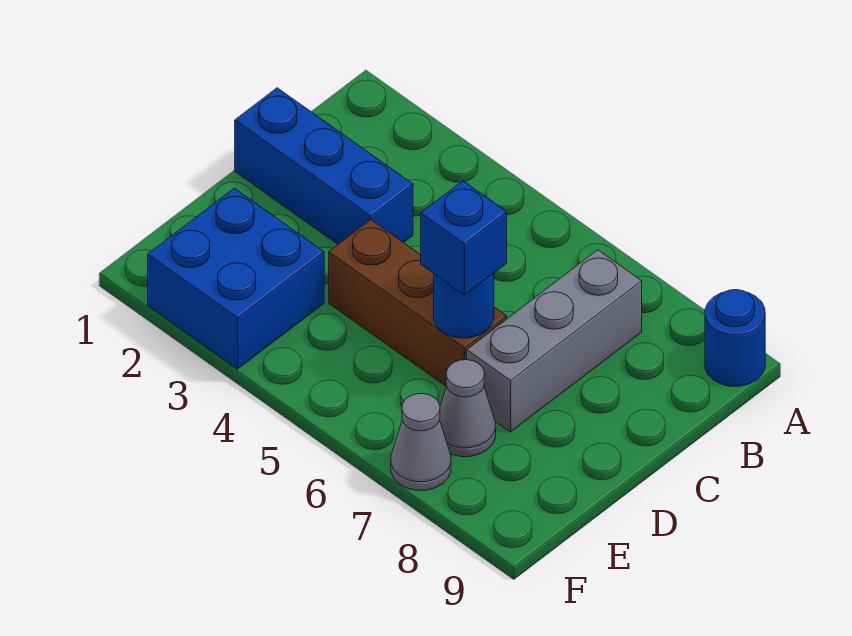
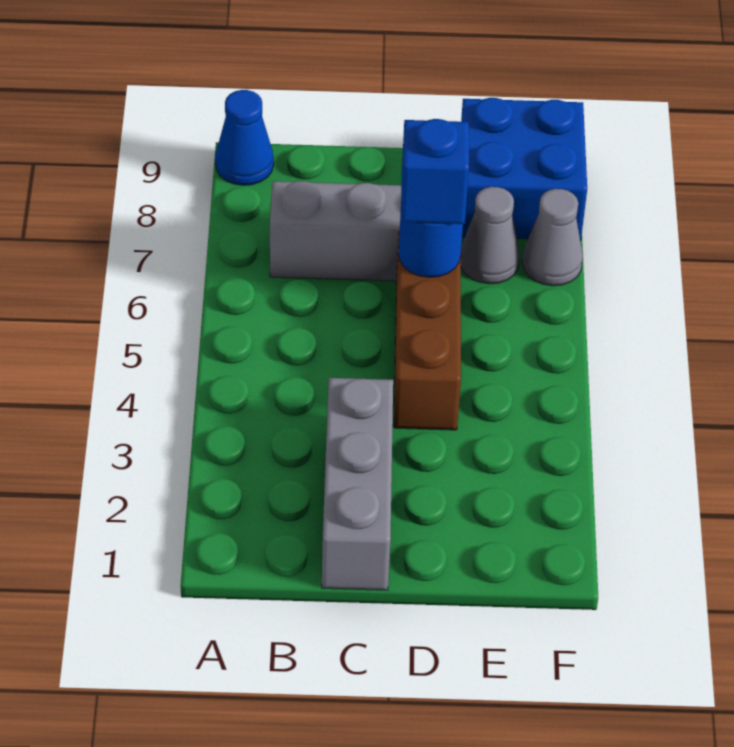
blue round brick A9 level 1 -> blue cone A9 level 1
blue brick C1:C3 level 1 -> grey brick C1:C3 level 1
blue brick E2:F3 level 1 -> blue brick E8:F9 level 1

